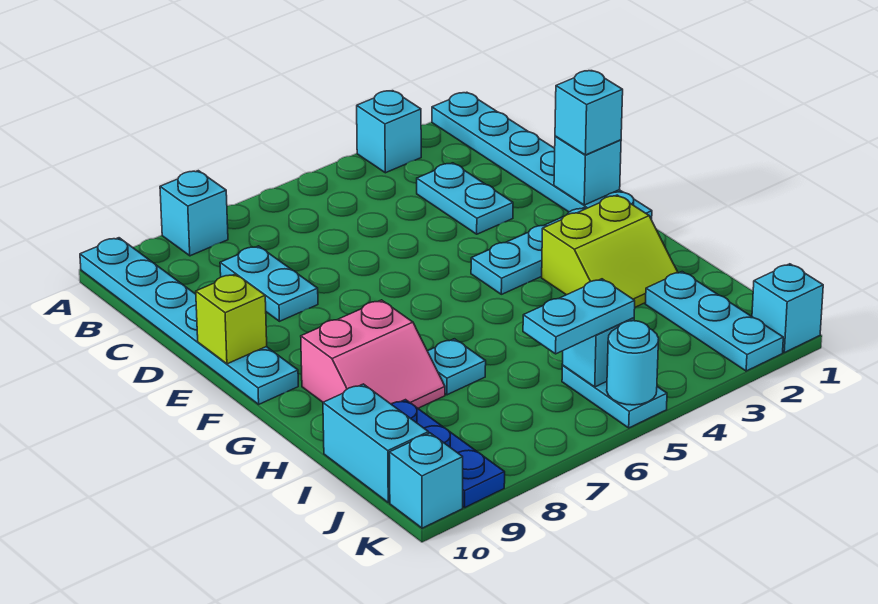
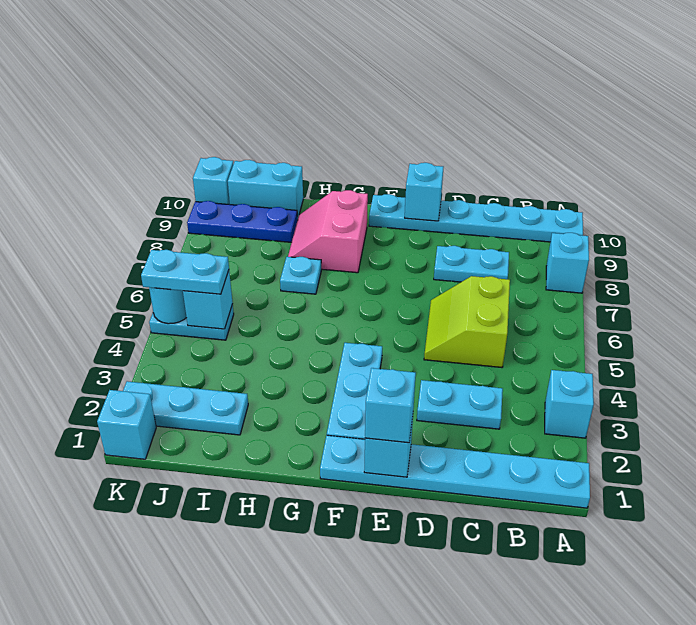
lime brick E10 level 2 -> cyan brick E10 level 2
lime slope G2:H3 level 1 top G -> lime slope C5:D6 level 1 top C
cyan plate J5:J6 level 3 -> cyan plate J5:K5 level 3

